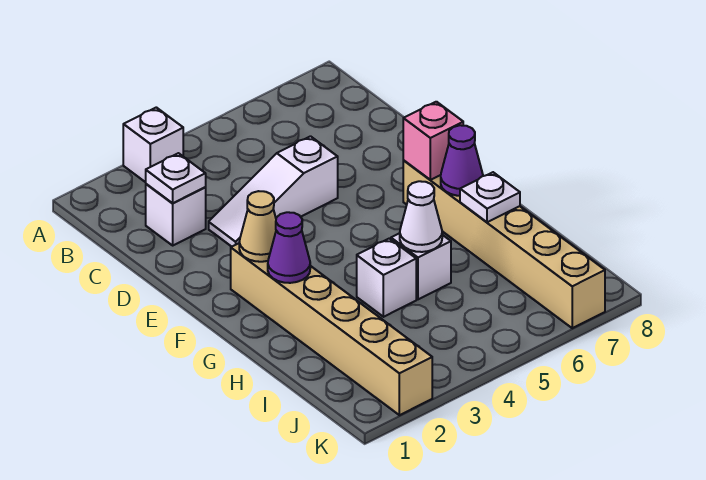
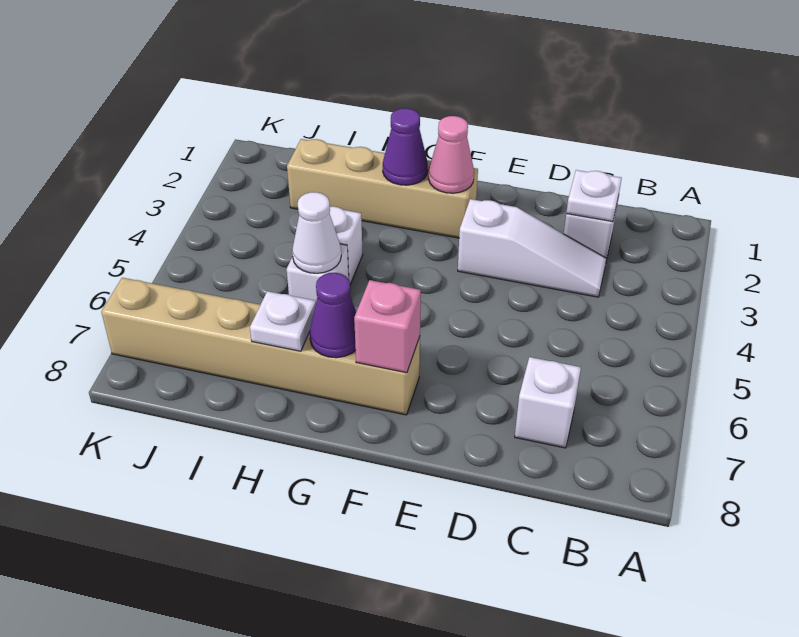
white brick A3 level 1 -> white brick C7 level 1
white slope D3:D5 level 1 top 5 -> white slope C3:E3 level 1 top E
tan brick F2:K2 level 1 -> tan brick F2:I2 level 1
tan cone F2 level 2 -> pink cone F2 level 2

